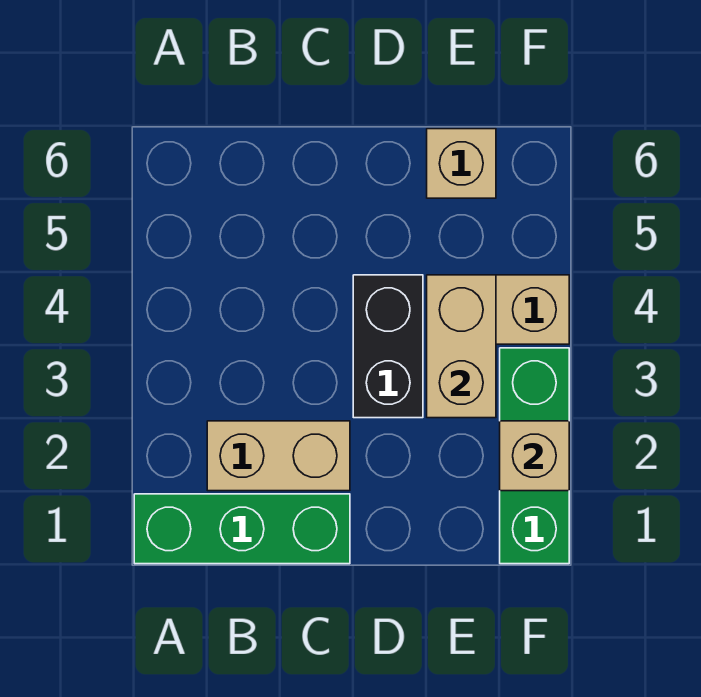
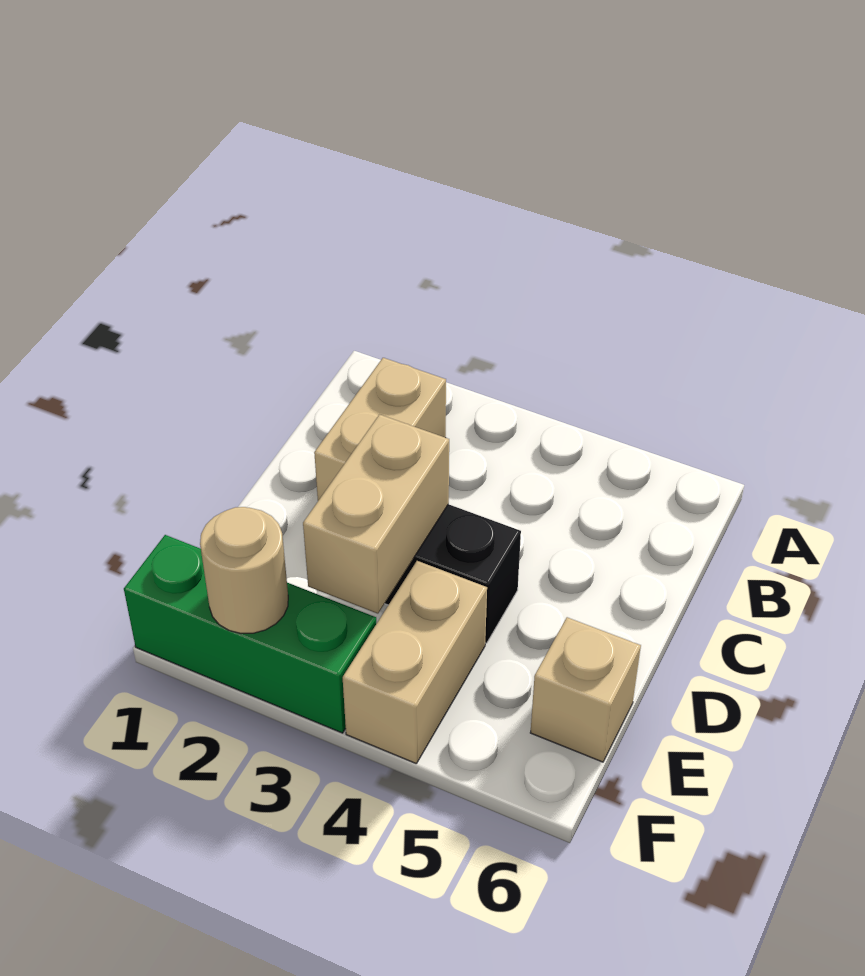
green brick A1:C1 level 1 -> none
tan brick E3:E4 level 2 -> tan brick D3:E3 level 2
tan brick F2 level 2 -> tan round brick F2 level 2

